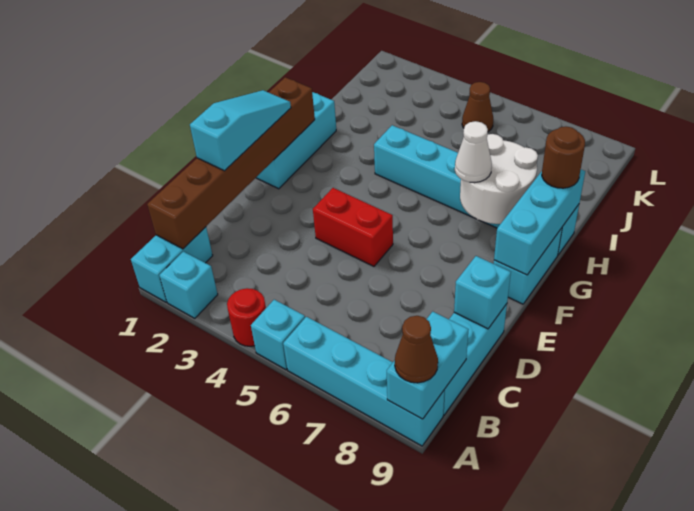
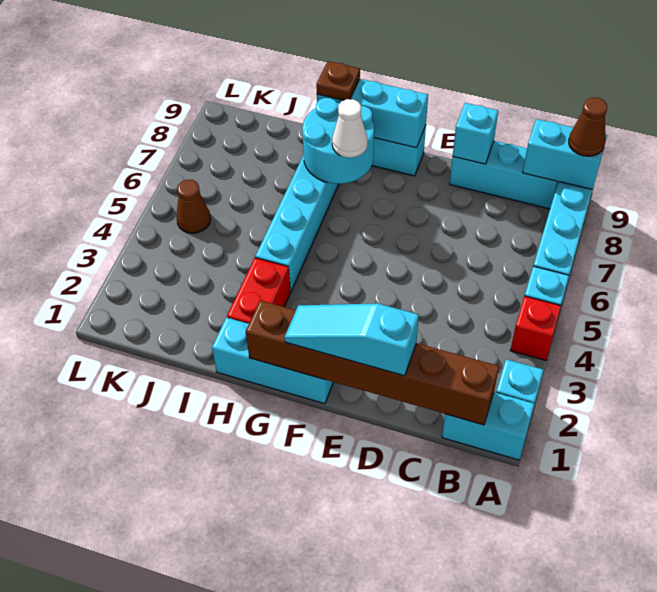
red round brick A4 level 1 -> red brick A4 level 1
red brick E4:E5 level 1 -> red brick H2:H3 level 1
white round brick G7:H8 level 2 -> cyan round brick G7:H8 level 2
brown round brick H9 level 3 -> brown plate H9 level 3

